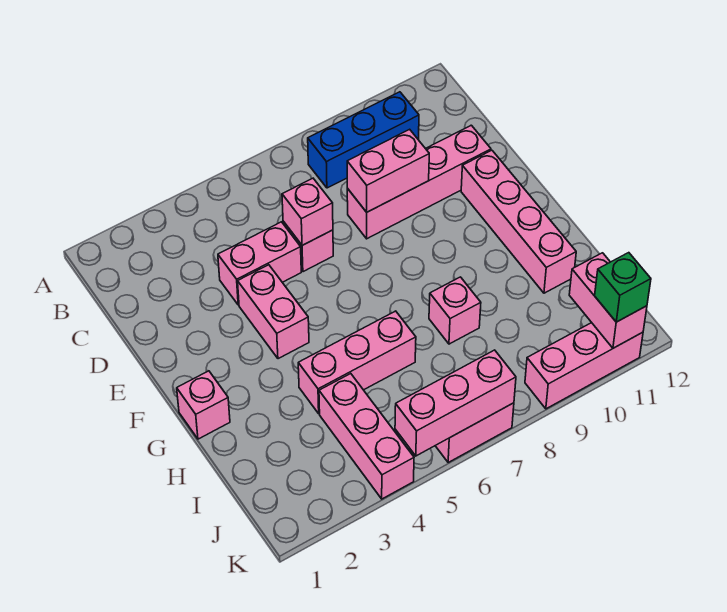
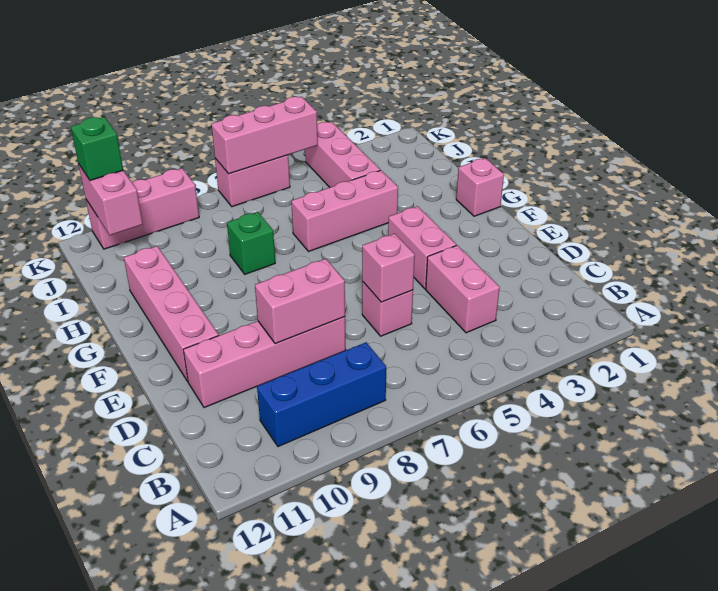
pink brick D4:D5 level 1 -> pink brick C4:D4 level 1
pink brick H8 level 1 -> green brick H8 level 1

